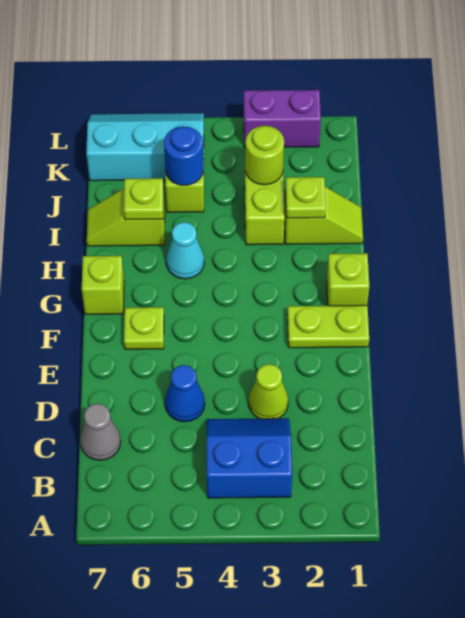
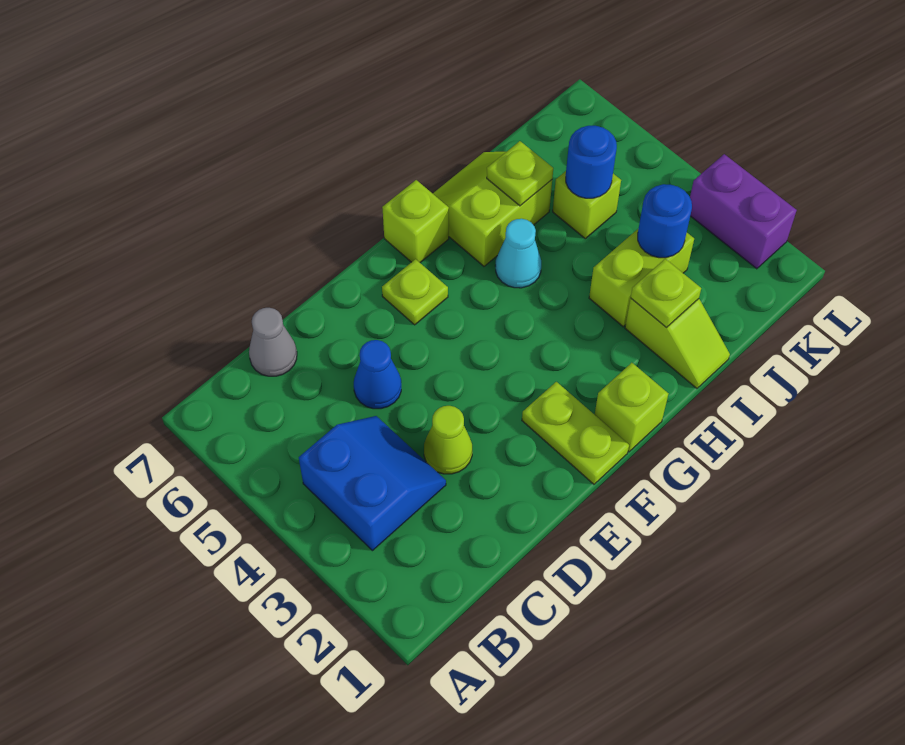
lime slope I6:I7 level 1 top 6 -> lime slope H6:I7 level 1 top 6
lime round brick J3 level 2 -> blue round brick J3 level 2
cyan slope K5:L7 level 1 top K -> none

